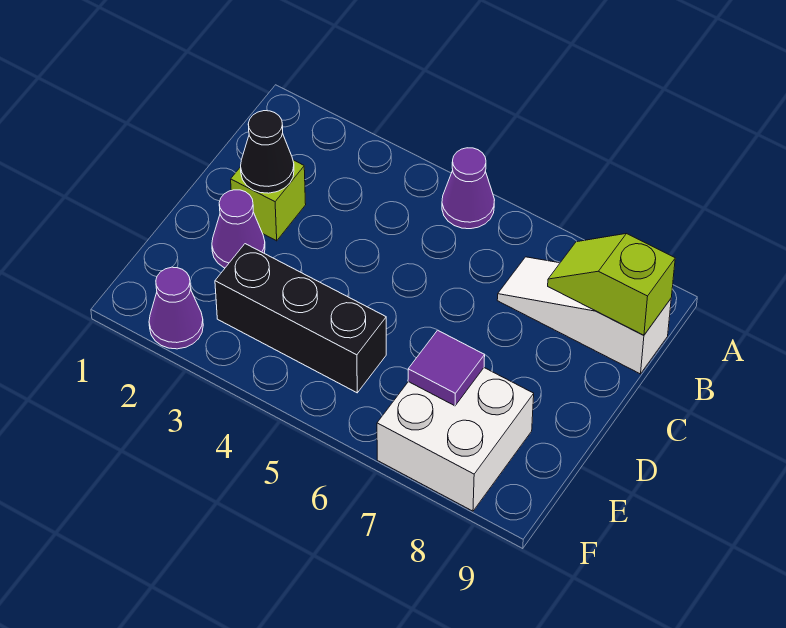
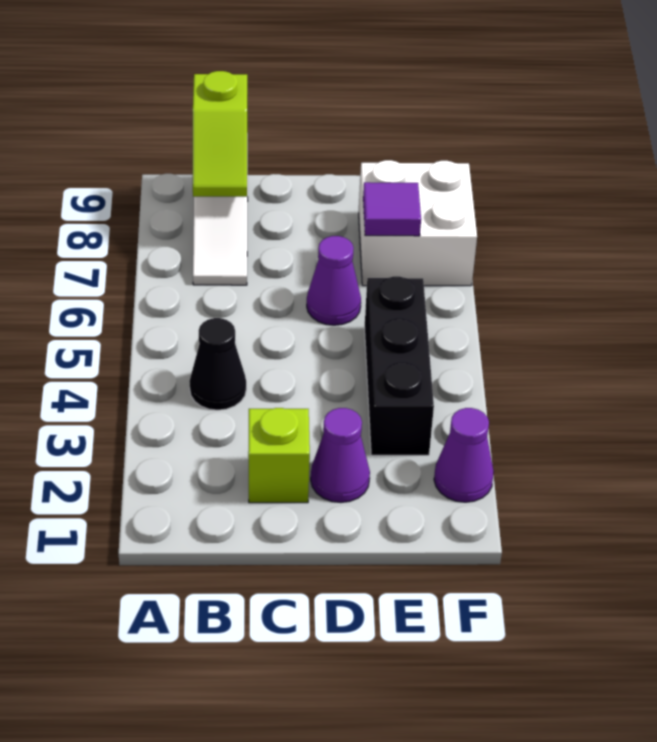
purple cone A5 level 1 -> purple cone D6 level 1
black cone C2 level 2 -> black cone B4 level 1

